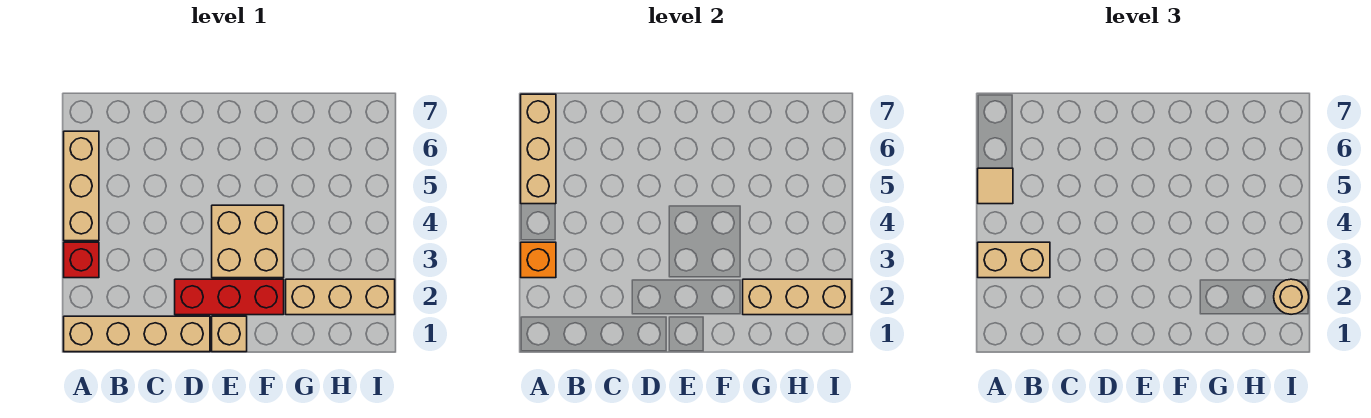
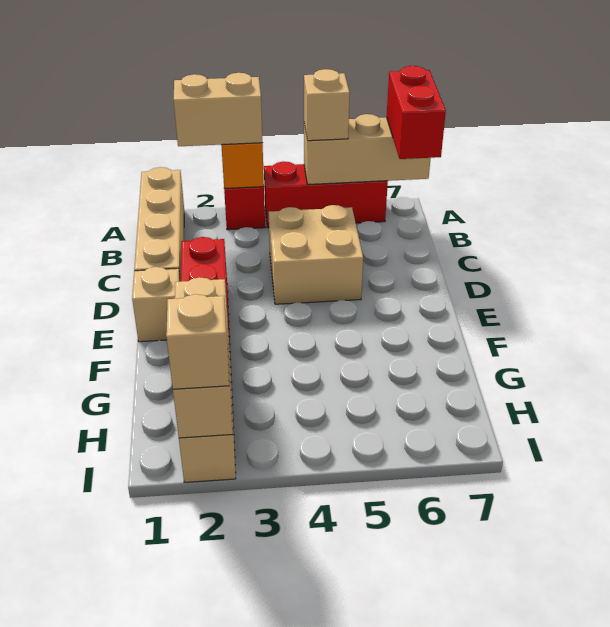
tan brick A3:B3 level 3 -> tan brick A2:A3 level 3
tan brick A4:A6 level 1 -> red brick A4:A6 level 1
tan tile A5 level 3 -> tan brick A5 level 3
none -> red brick A7:B7 level 3
tan brick E3:F4 level 1 -> tan brick C4:D5 level 1
tan round brick I2 level 3 -> tan brick I2 level 3

